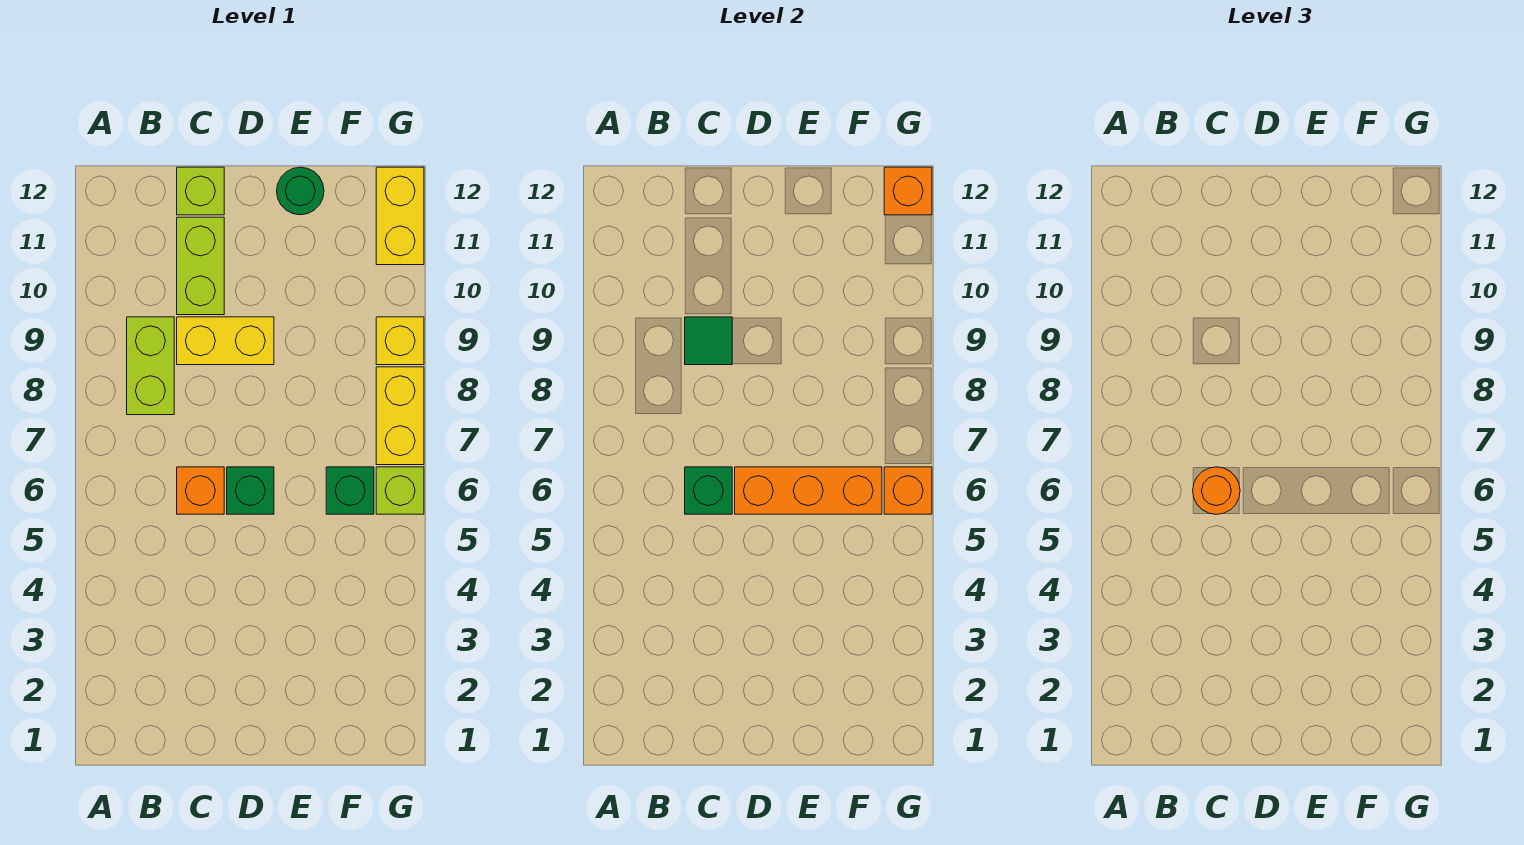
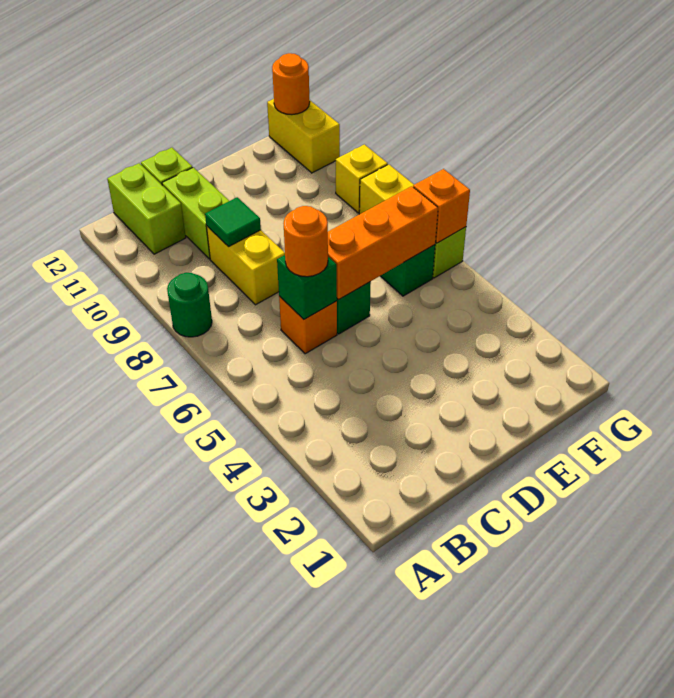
lime brick B8:B9 level 1 -> lime brick B11:B12 level 1
yellow brick C9:D9 level 1 -> yellow brick C8:C9 level 1
green round brick E12 level 1 -> green round brick A8 level 1
orange brick G12 level 2 -> orange round brick G12 level 2

